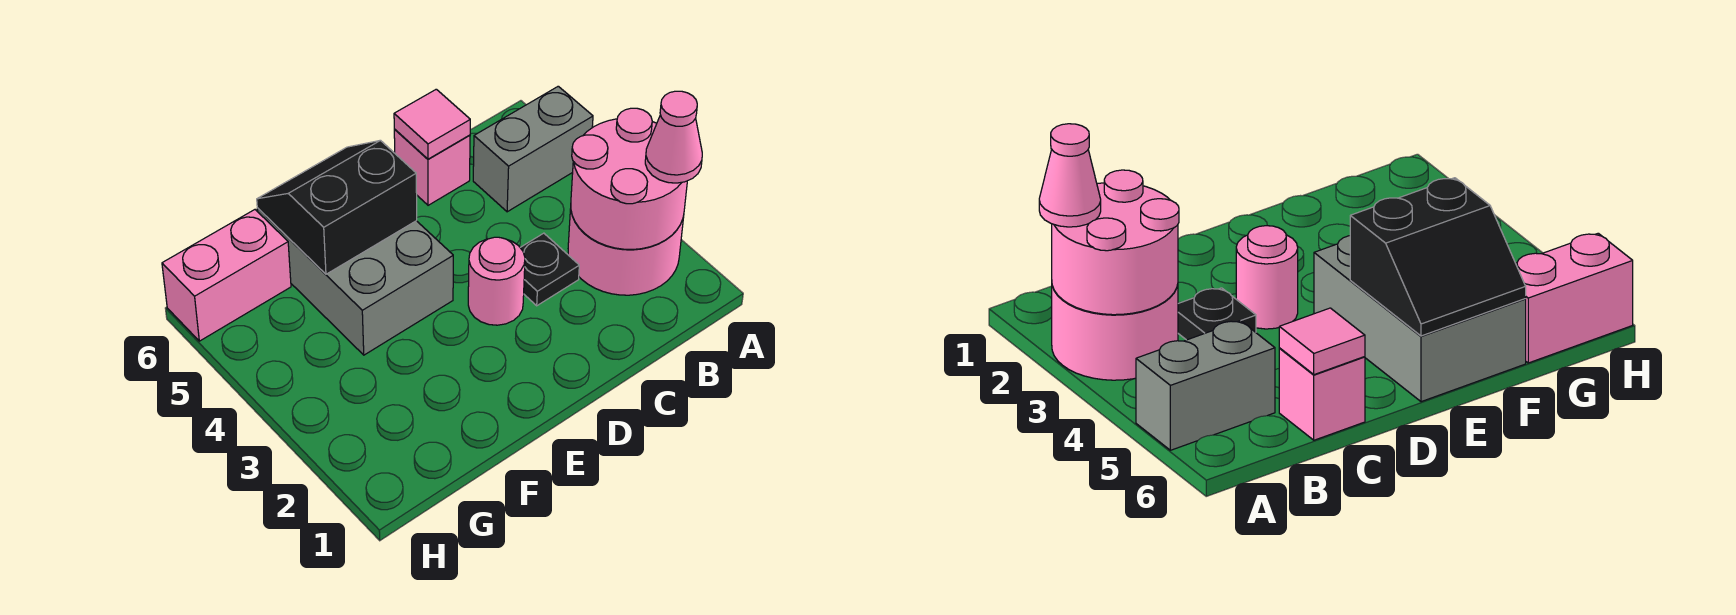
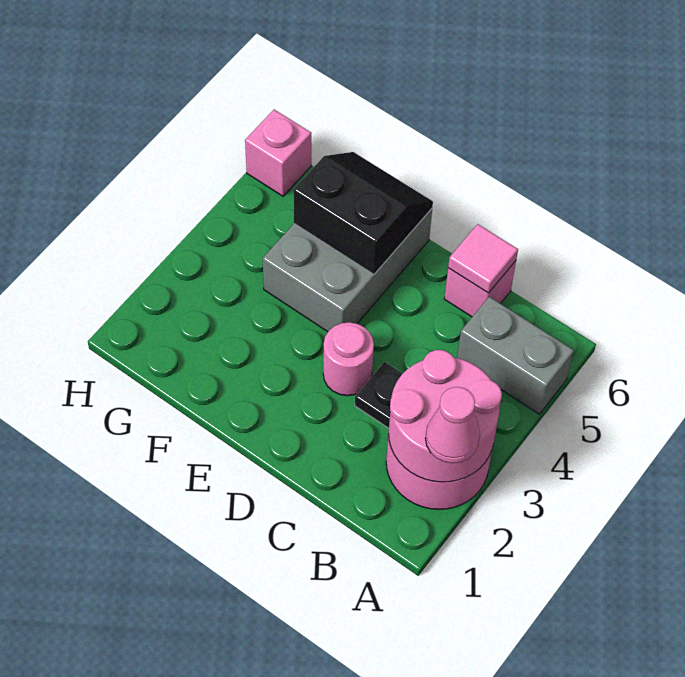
pink brick G6:H6 level 1 -> pink brick H6 level 1

